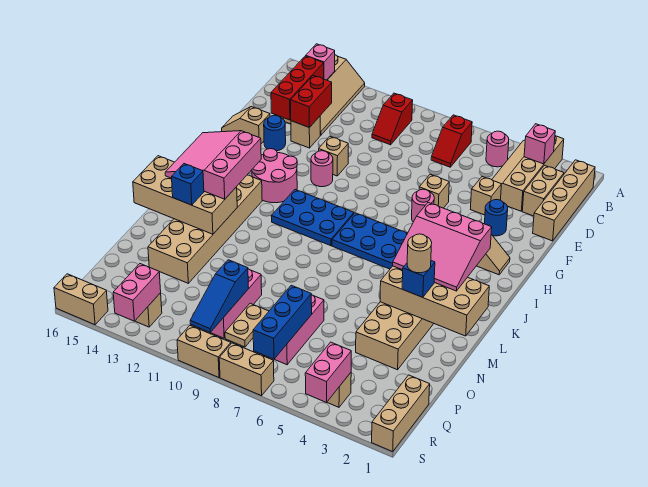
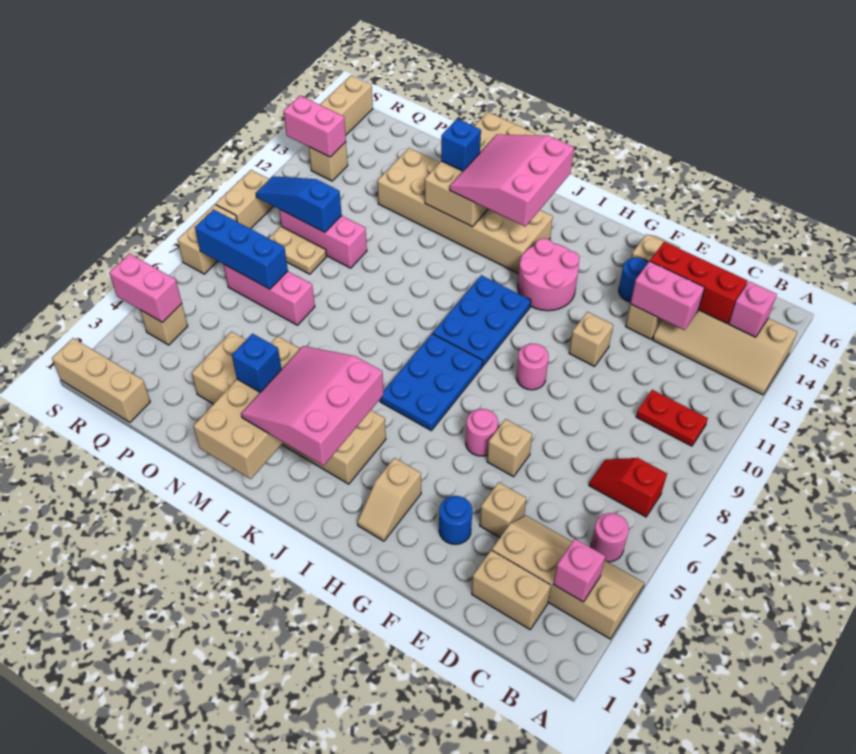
tan brick B1:E1 level 1 -> none
red slope B10:C10 level 1 top B -> red plate B10:C10 level 1
red brick D13:E13 level 2 -> pink brick D13:E13 level 2
pink round brick G11 level 1 -> pink round brick G9 level 1
pink slope J13:L15 level 3 top 13 -> pink slope J13:L15 level 3 top J
tan round brick M3 level 4 -> none

